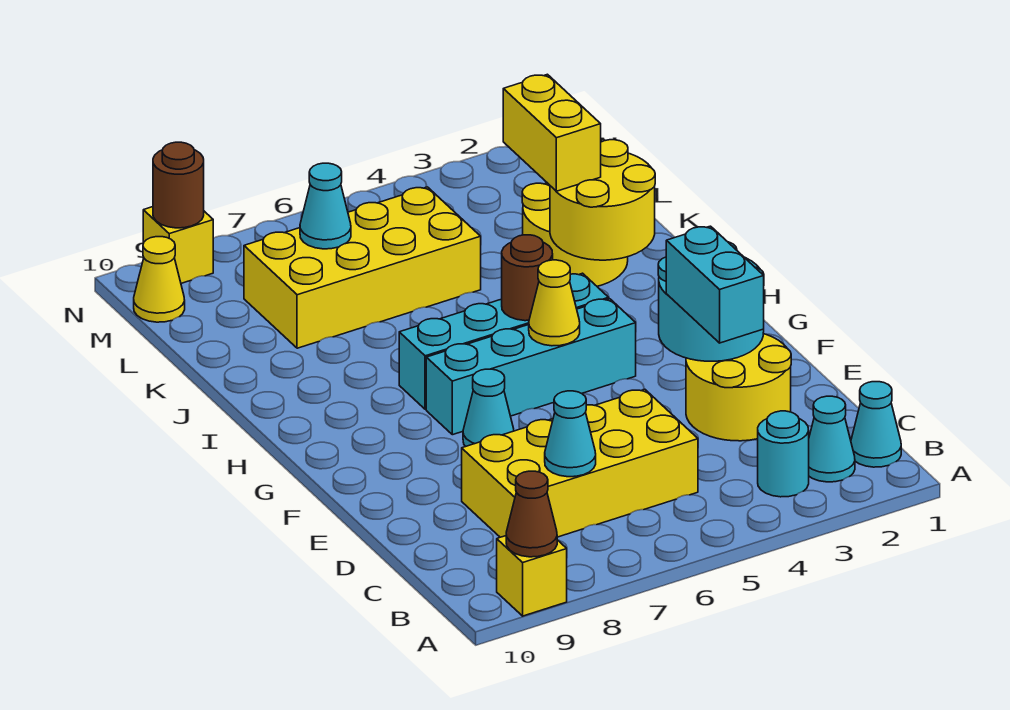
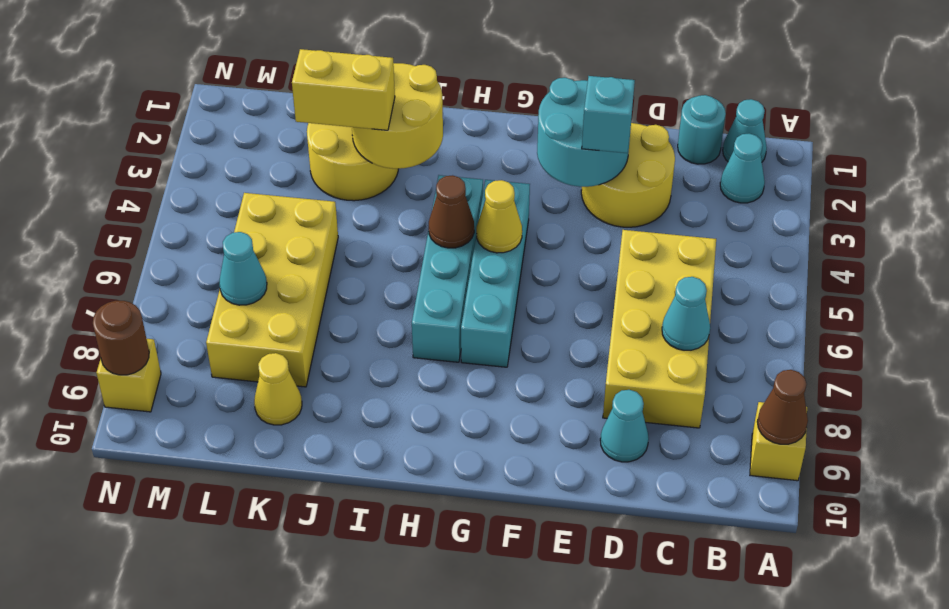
cyan round brick B3 level 1 -> cyan round brick C1 level 1
cyan brick D3:E3 level 3 -> cyan brick E3 level 3
cyan cone F7 level 1 -> cyan cone D9 level 1
brown round brick H5 level 2 -> brown cone H5 level 2
yellow cone M10 level 1 -> yellow cone K9 level 1

